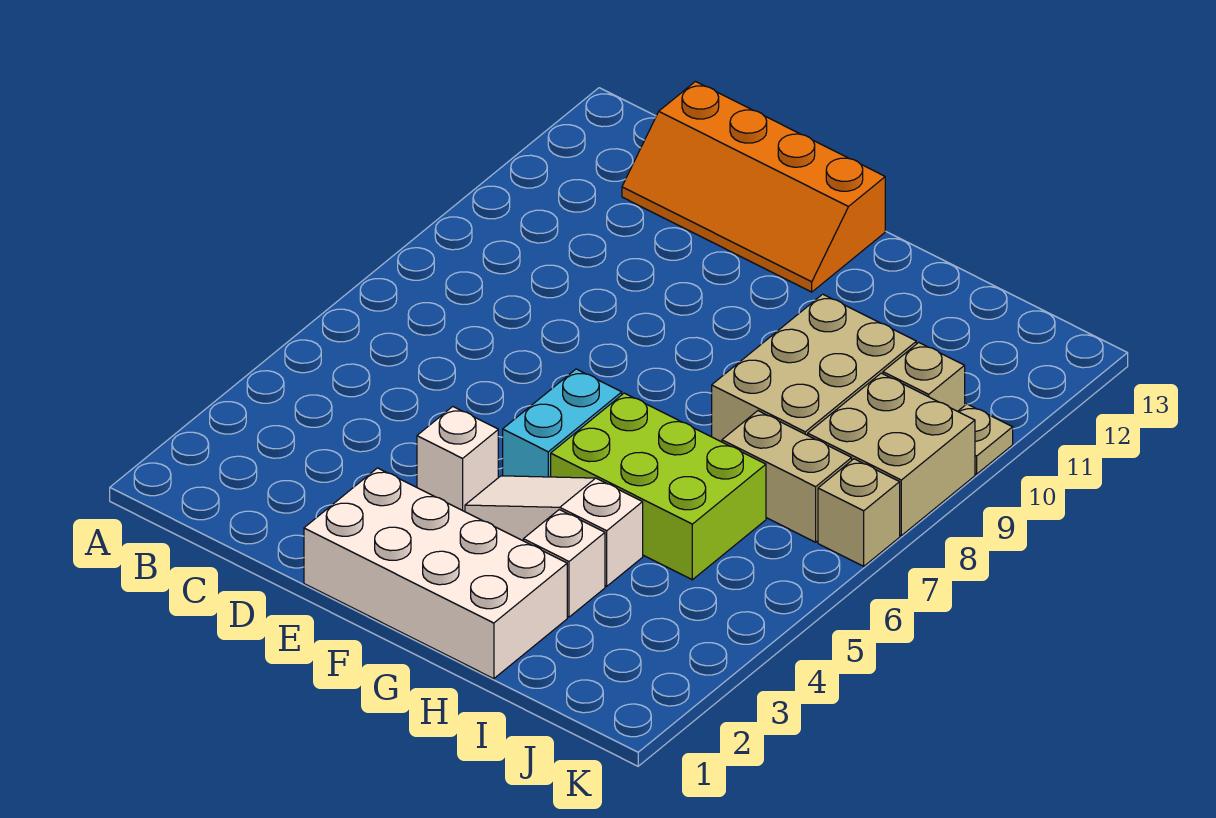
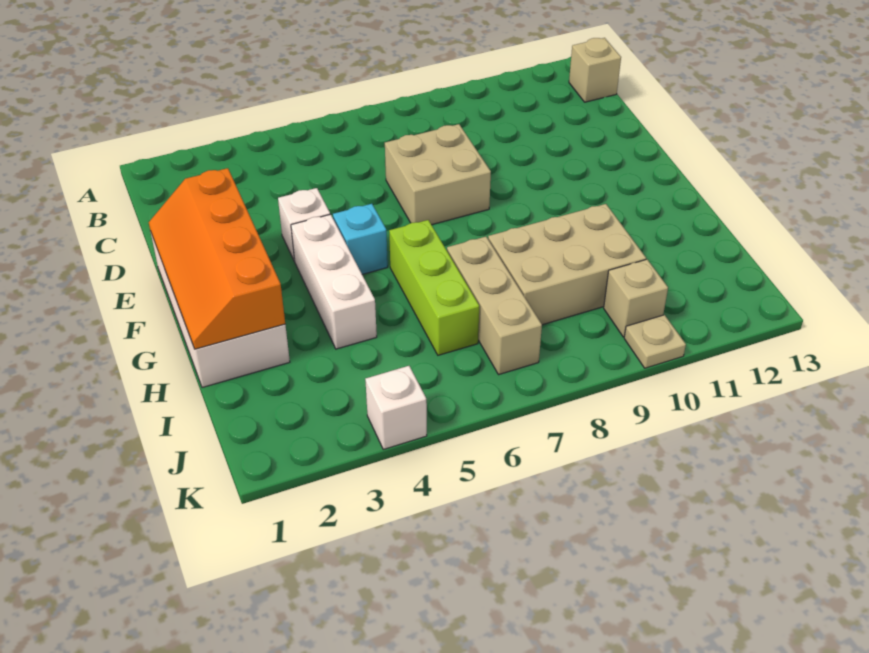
orange slope C12:F13 level 1 top 13 -> orange slope E1:H2 level 2 top 2
white slope F4:H4 level 1 top H -> white brick F4:H4 level 1
cyan brick F5:F6 level 1 -> cyan brick F5 level 1
lime brick G5:I6 level 1 -> lime brick G6:I6 level 1
white brick H3 level 1 -> white brick K4 level 1
tan brick I7:J7 level 1 -> tan brick H7:J7 level 1
tan brick J8:K9 level 1 -> tan brick D7:E8 level 1
tan brick K7 level 1 -> tan brick B13 level 1

